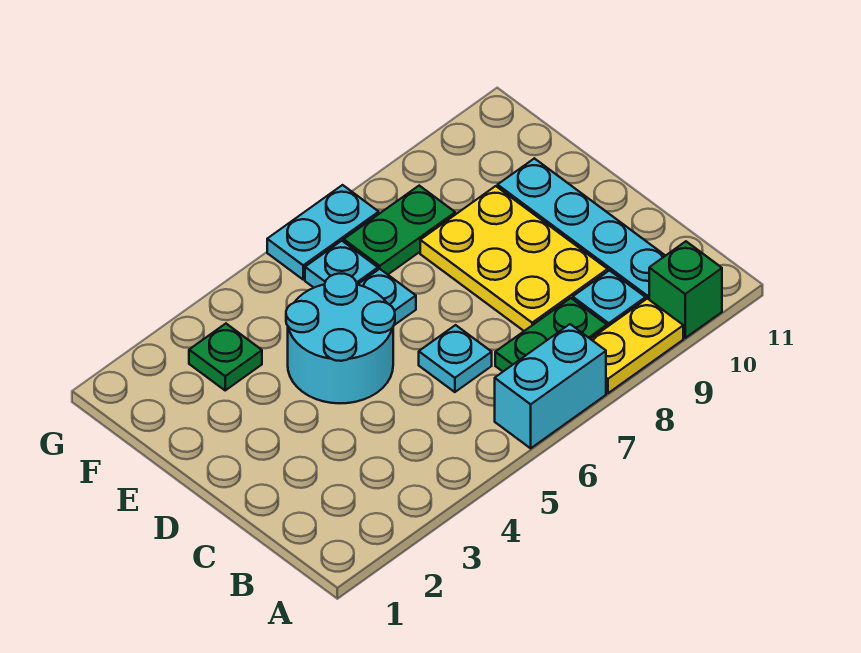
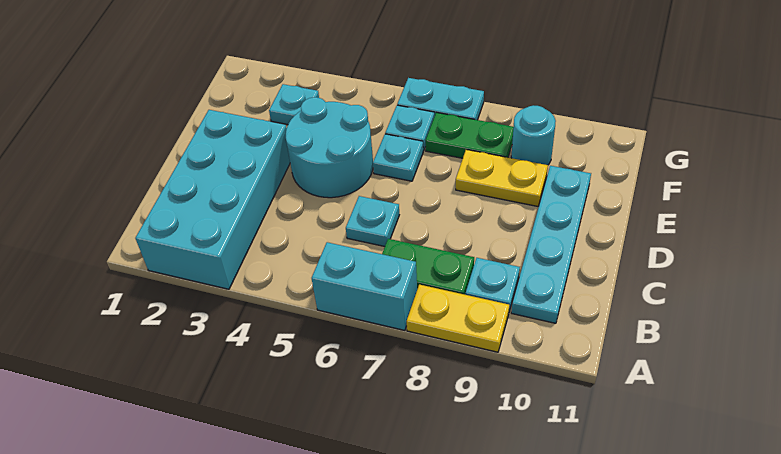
none -> cyan brick A2:D3 level 1
green brick A10 level 1 -> none
yellow plate C8:E9 level 1 -> yellow plate E8:E9 level 1
green plate F3 level 1 -> cyan plate F3 level 1
none -> cyan round brick F9 level 1

